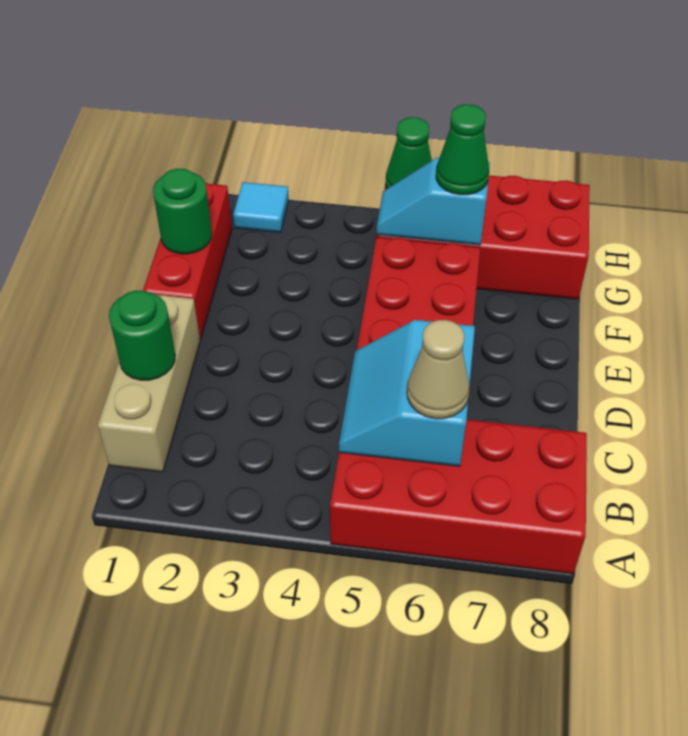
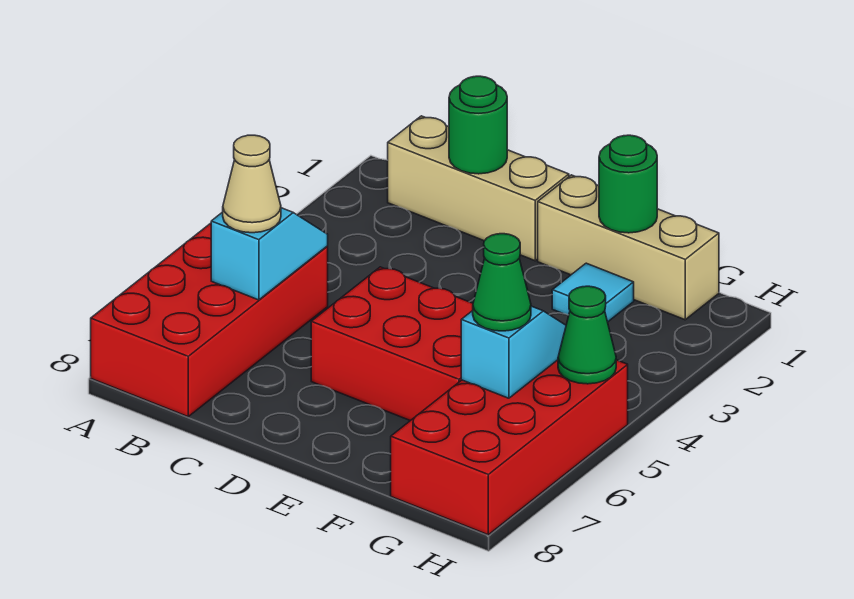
cyan slope B5:C6 level 2 top 6 -> cyan slope B5:B6 level 2 top 6
red brick E1:G1 level 1 -> tan brick E1:G1 level 1
cyan tile H2 level 1 -> cyan tile F2 level 1

